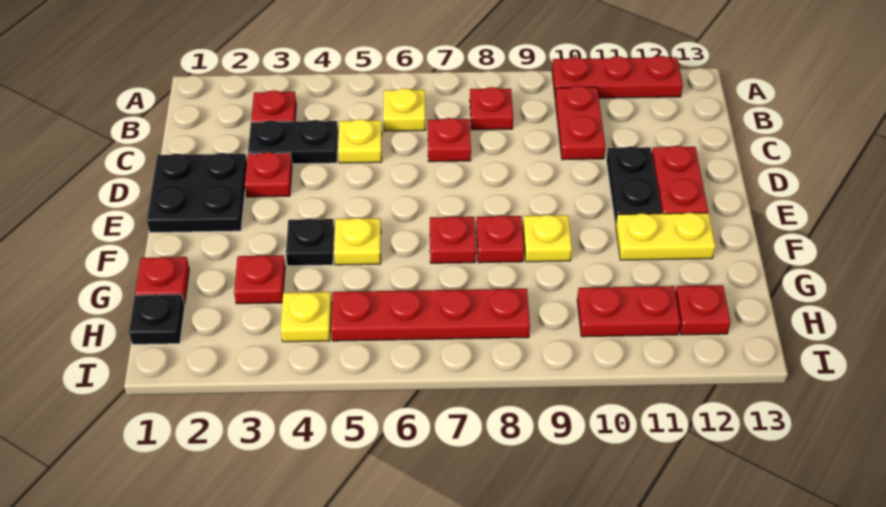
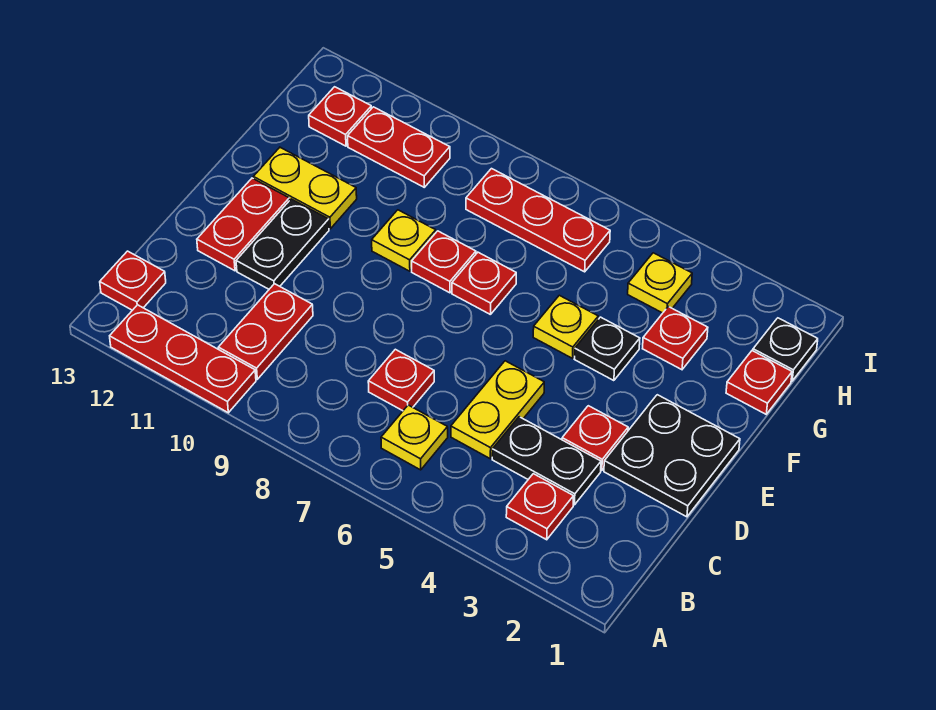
red plate B8 level 1 -> red plate B13 level 1
yellow plate C5 level 1 -> yellow plate C5:D5 level 1
red plate H5:H8 level 1 -> red plate H6:H8 level 1

